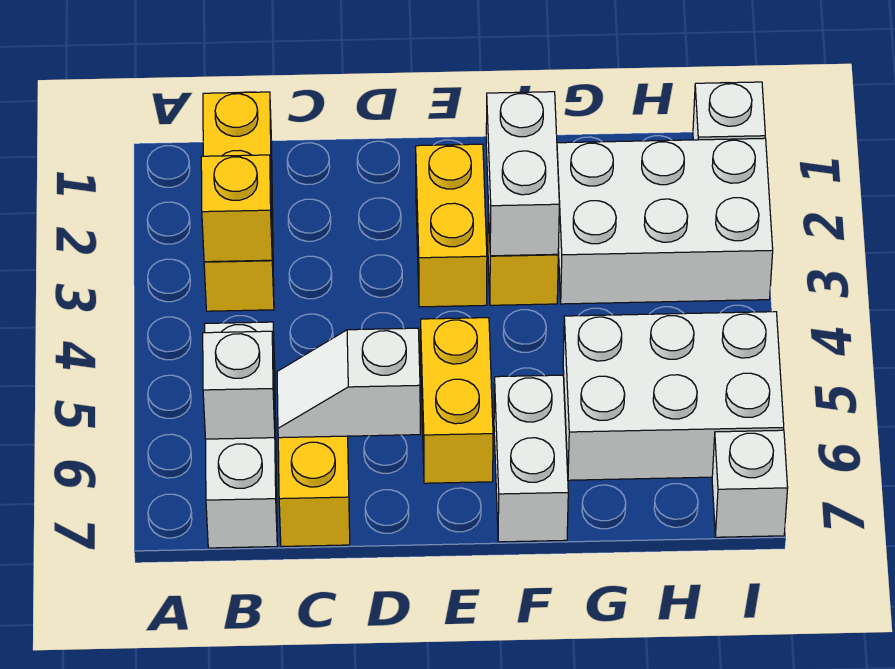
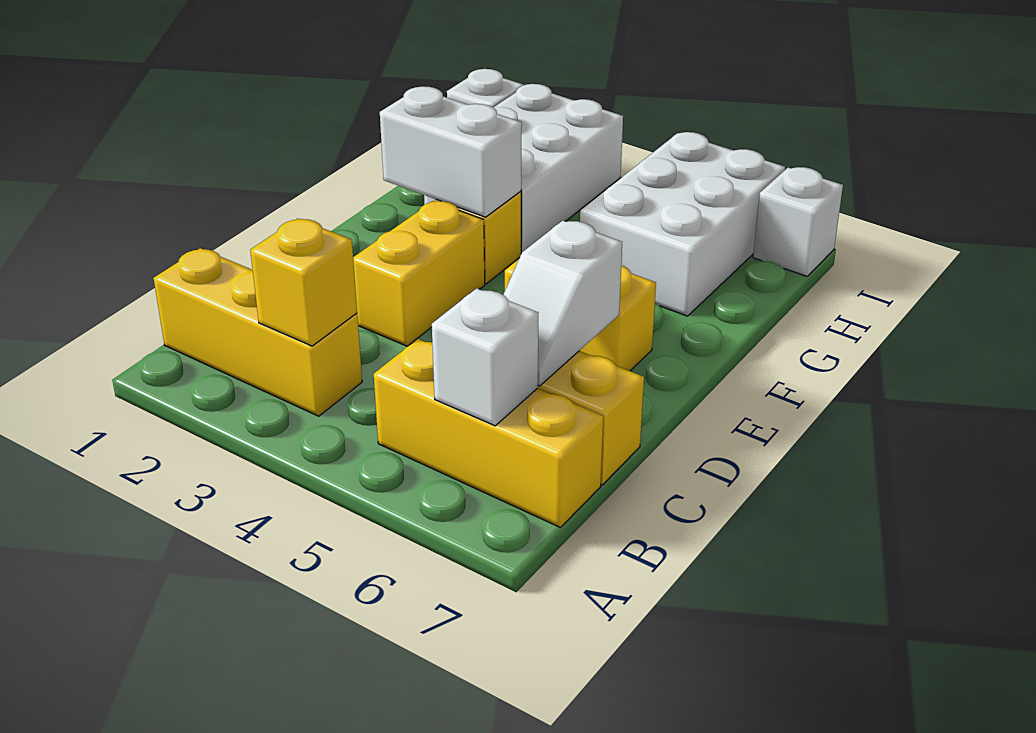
white brick B5:B7 level 1 -> yellow brick B5:B7 level 1
yellow brick E2:E3 level 1 -> yellow brick D3:E3 level 1
white brick F6:F7 level 1 -> none

